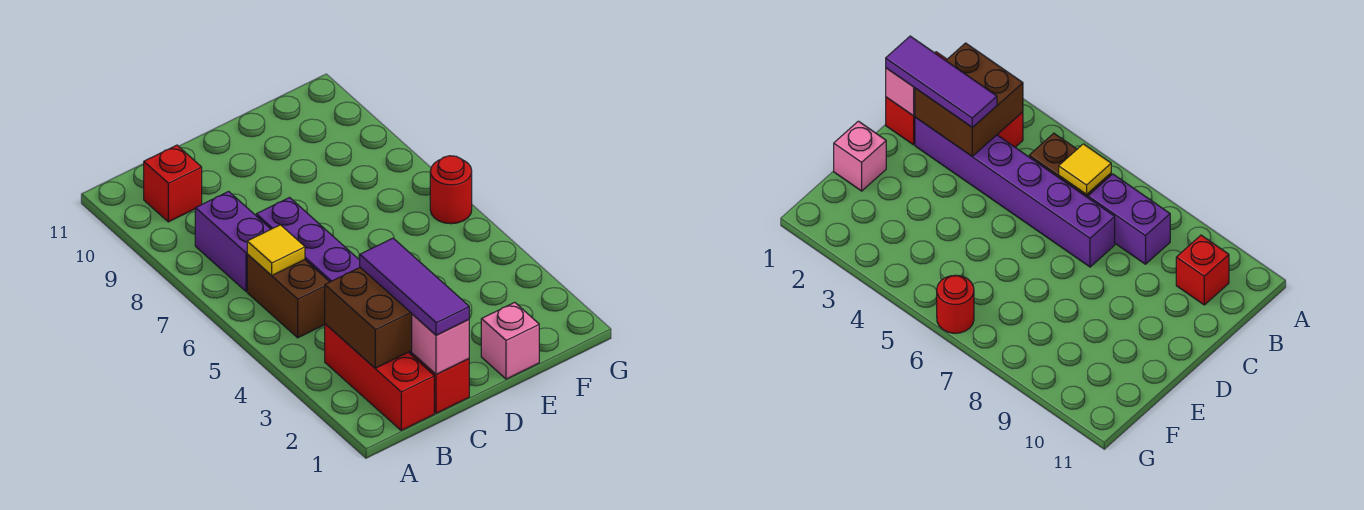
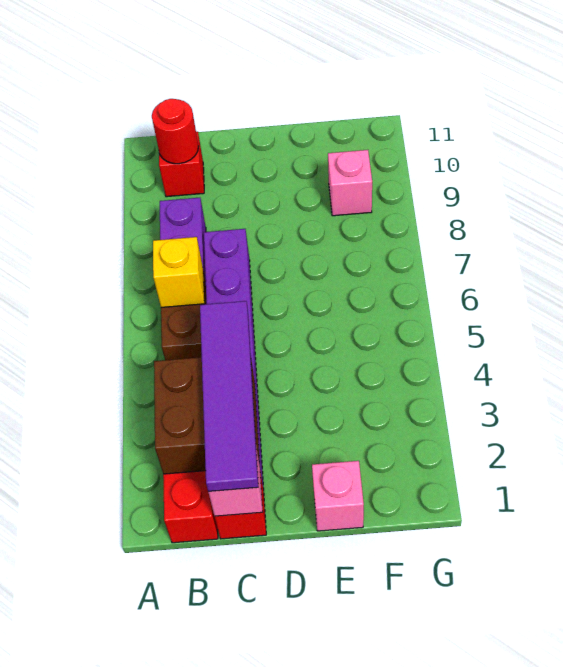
yellow tile B6 level 2 -> yellow brick B6 level 2
purple tile C1:C3 level 3 -> purple tile C1:C4 level 3
none -> pink brick F9 level 1
red round brick G6 level 1 -> red round brick B10 level 2

